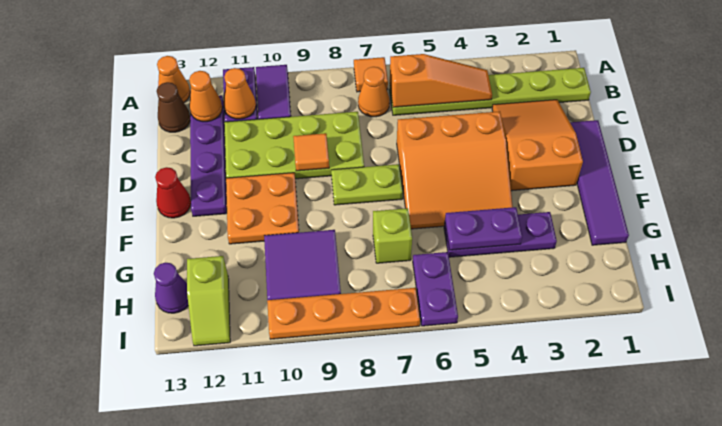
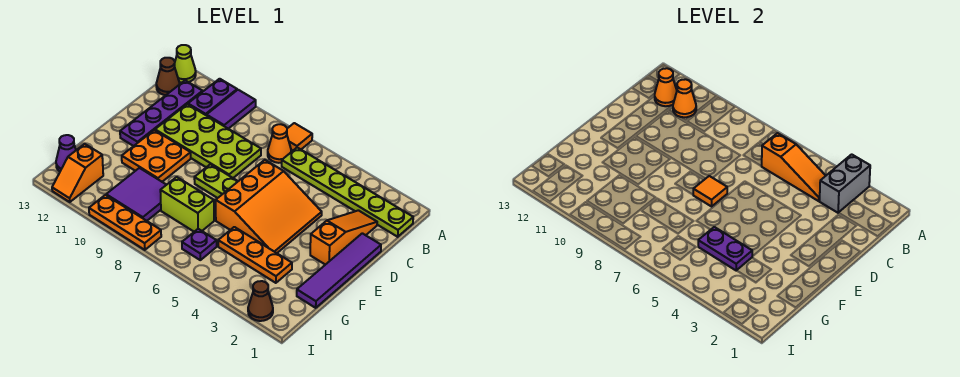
none -> grey brick A3:B3 level 2
orange cone A13 level 1 -> lime cone A13 level 1
orange slope C2:E3 level 1 top E -> orange slope C2:E2 level 1 top E
orange slope D4:F6 level 1 top D -> orange slope D4:F6 level 1 top 6
orange tile D9 level 2 -> orange tile E7 level 2
red cone E13 level 1 -> none
purple plate G3:G5 level 1 -> orange plate G3:G5 level 1
lime brick G7 level 1 -> lime brick G7:G8 level 1
purple plate H6:I6 level 1 -> purple plate H6 level 1
lime slope H12:I12 level 1 top H -> orange slope H12:I12 level 1 top H
none -> brown cone I2 level 1
orange plate I7:I10 level 1 -> orange plate I8:I10 level 1

